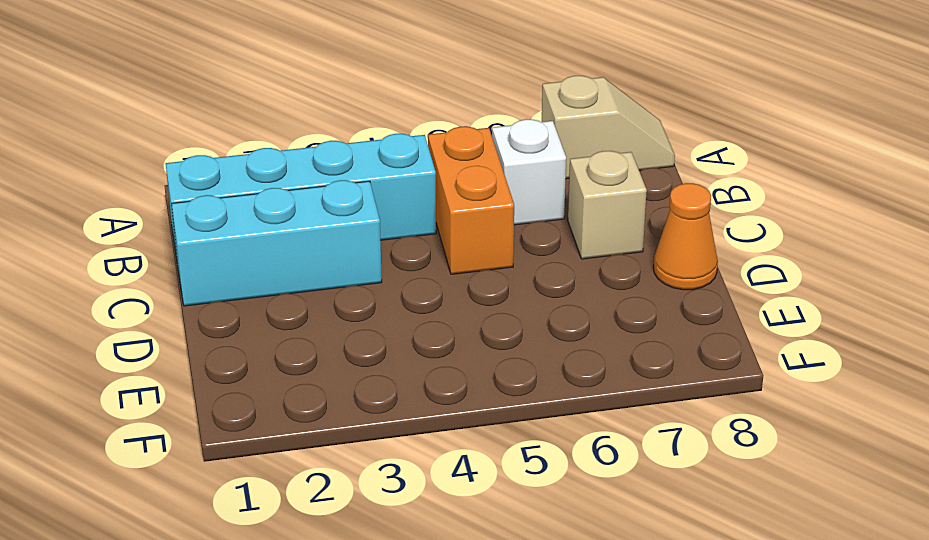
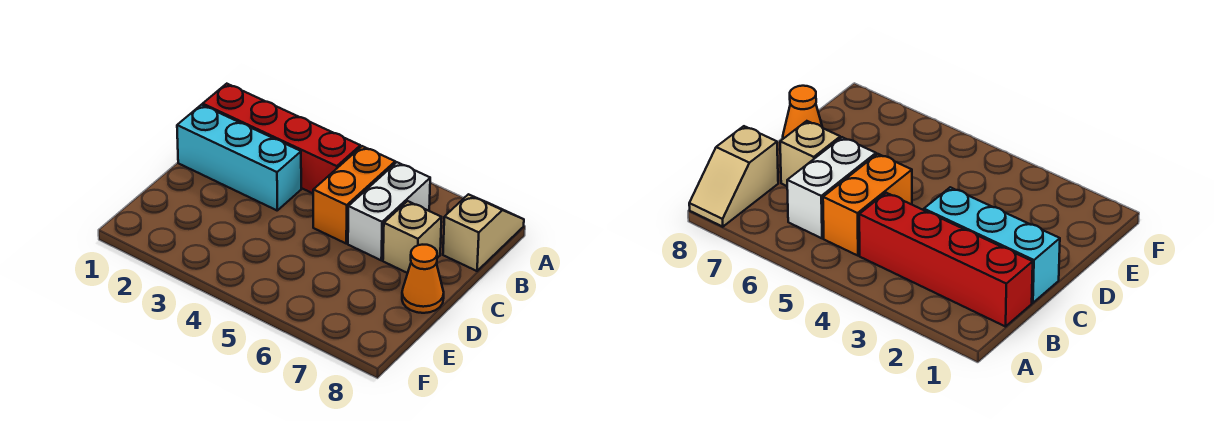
tan slope A7:A8 level 1 top 7 -> tan slope A8:B8 level 1 top B
cyan brick B1:B4 level 1 -> red brick B1:B4 level 1
white brick B6 level 1 -> white brick B6:C6 level 1

